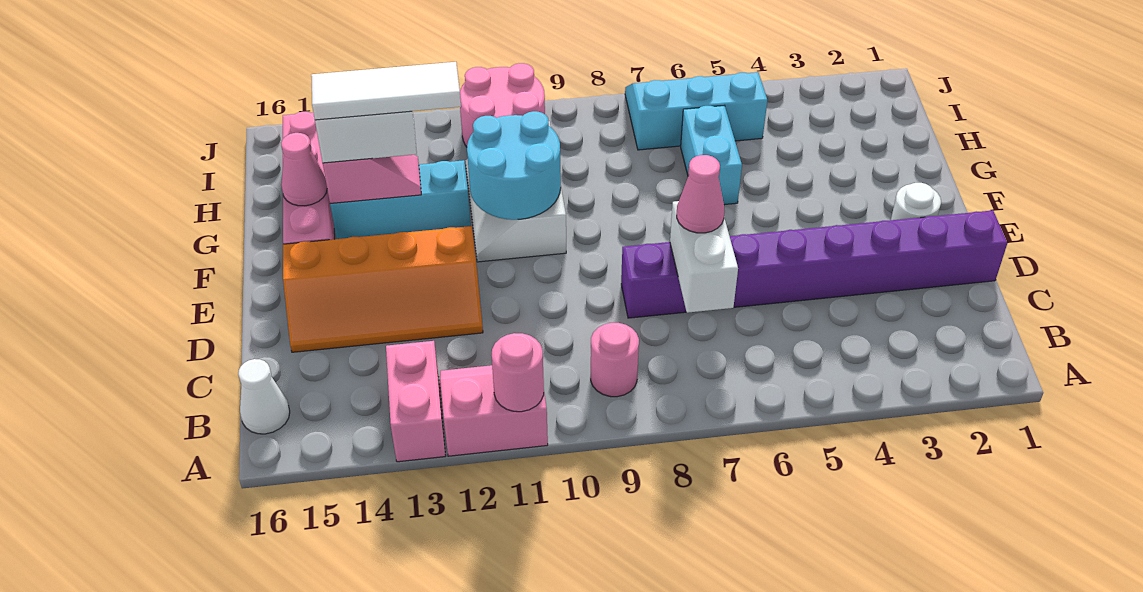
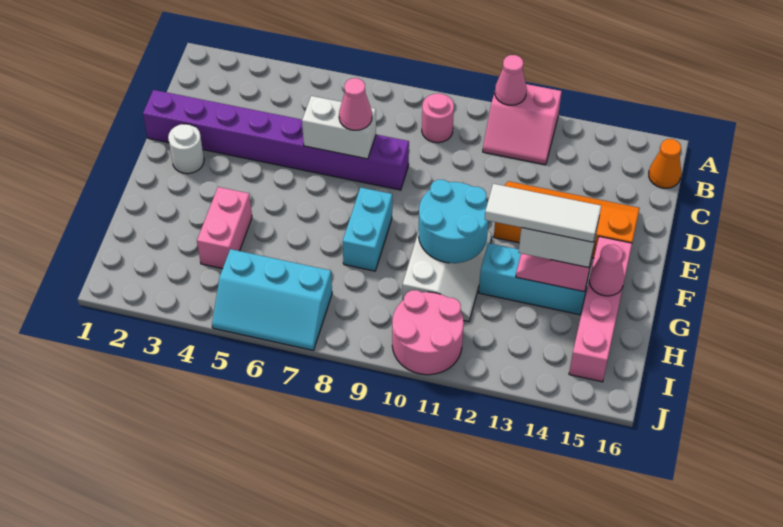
pink round brick A11 level 2 -> pink cone A11 level 2
pink brick A13:B13 level 1 -> pink brick G4:H4 level 1
white cone B16 level 1 -> orange cone B16 level 1
white brick C7:D7 level 2 -> white brick D6:D7 level 2
cyan brick G6:H6 level 1 -> cyan brick F8:G8 level 1

